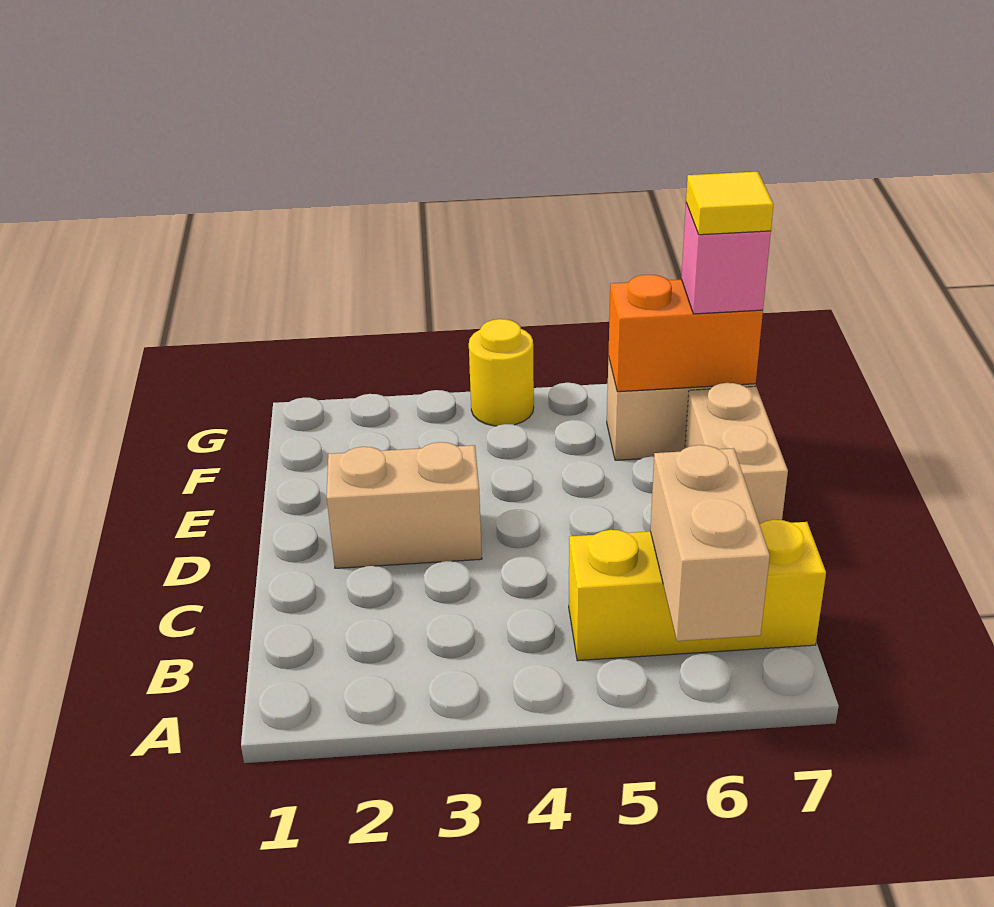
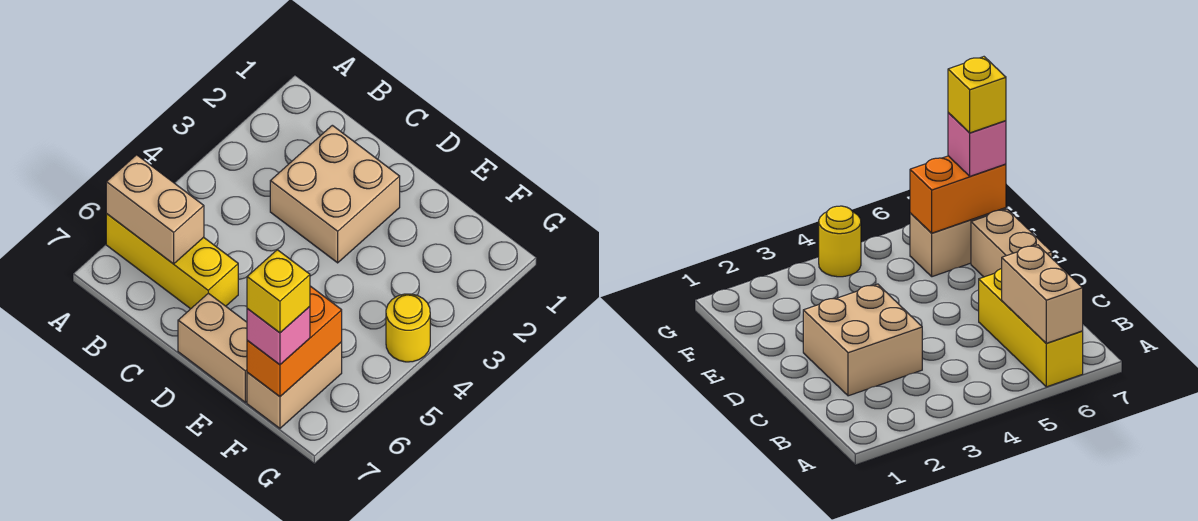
yellow brick B5:B7 level 1 -> yellow brick A6:C6 level 1
tan brick D2:D3 level 1 -> tan brick C2:D3 level 1
yellow tile F7 level 4 -> yellow brick F7 level 4

